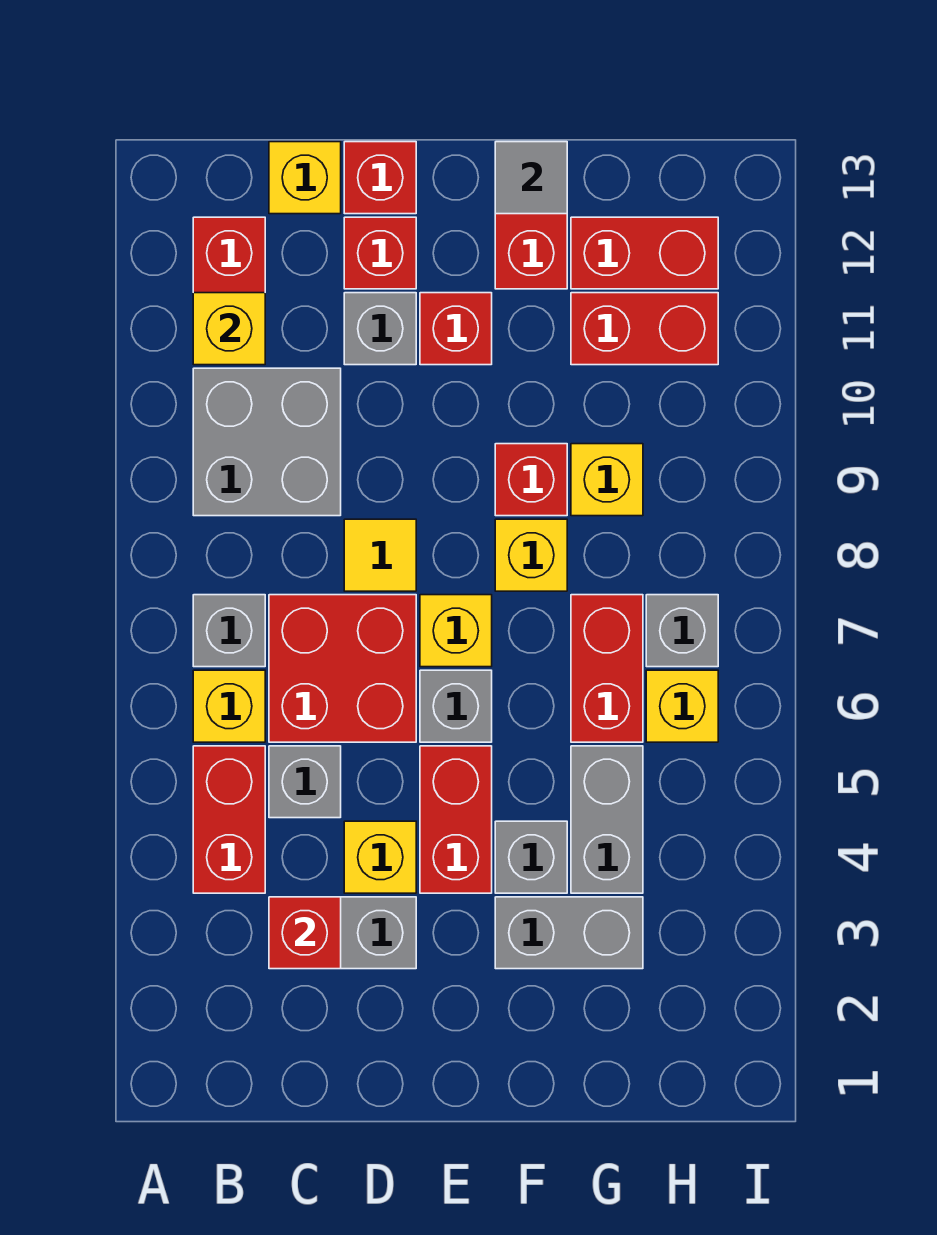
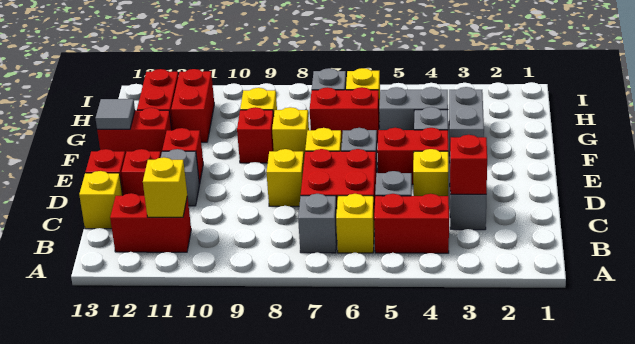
grey brick B9:C10 level 1 -> none
yellow tile D8 level 1 -> yellow brick D8 level 1

